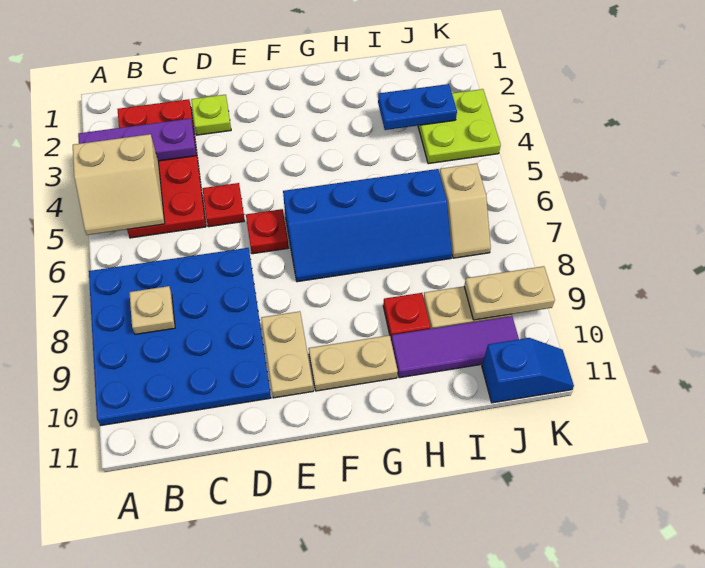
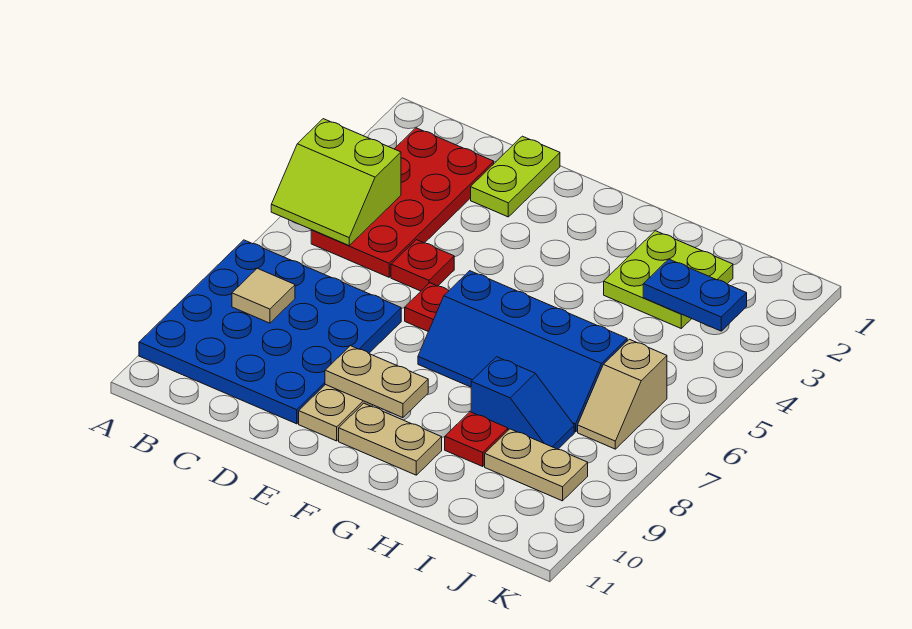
purple plate A3:C3 level 2 -> none
tan slope A4:B5 level 2 top 4 -> lime slope A4:B5 level 2 top 4
tan plate B8 level 2 -> tan tile B8 level 2
lime plate D2 level 1 -> lime plate D1:D2 level 1
purple tile H10:J10 level 1 -> none
lime plate J3:K4 level 1 -> lime plate H2:I3 level 1
tan plate J9:K9 level 2 -> tan plate E9:F9 level 2
blue slope J11:K11 level 1 top J -> blue slope H8:I8 level 1 top H

